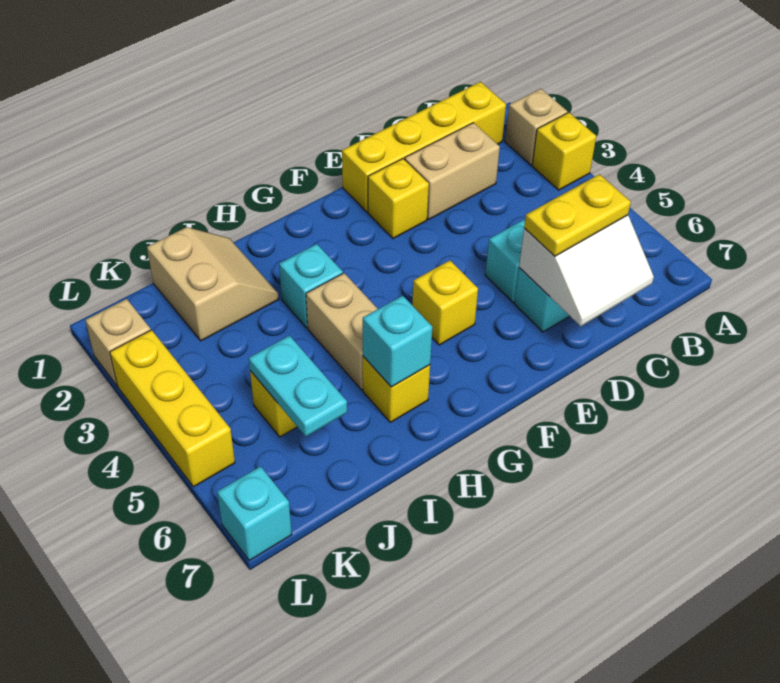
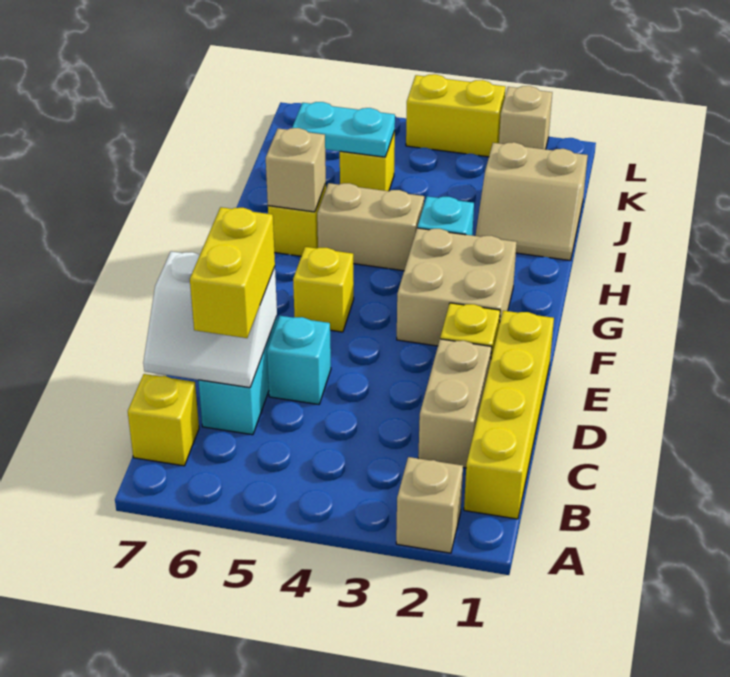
yellow brick A3 level 1 -> yellow brick B7 level 1
white slope C6:D7 level 2 top 6 -> white slope C6:D7 level 2 top D
yellow plate C6:D6 level 3 -> yellow brick C6:D6 level 3
none -> tan brick F2:G3 level 1
cyan brick H6 level 2 -> tan brick H6 level 2
yellow brick L3:L5 level 1 -> yellow brick L3:L4 level 1
cyan brick L7 level 1 -> none

